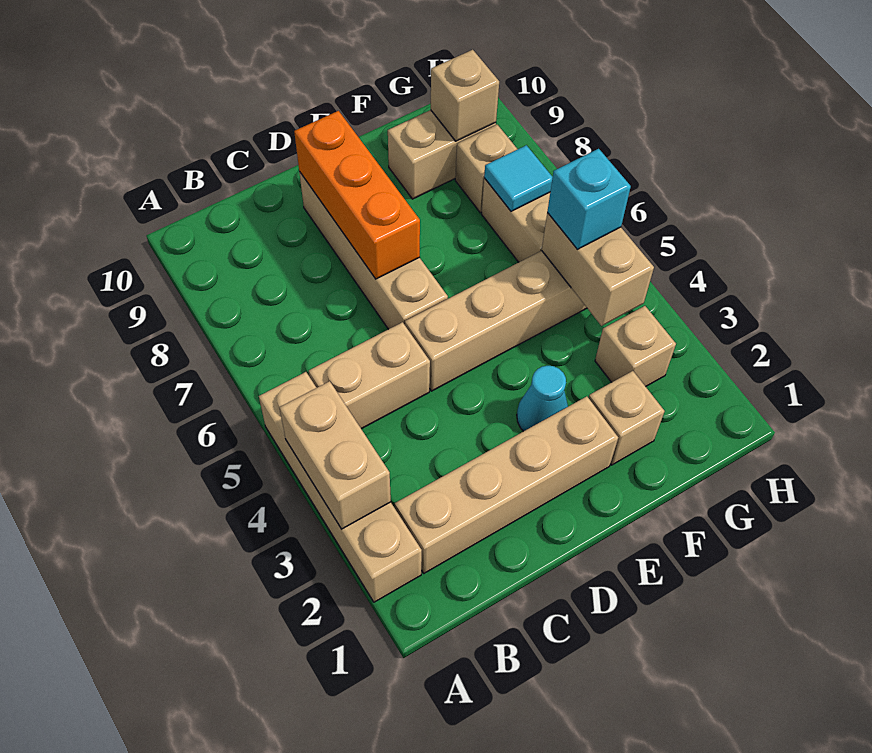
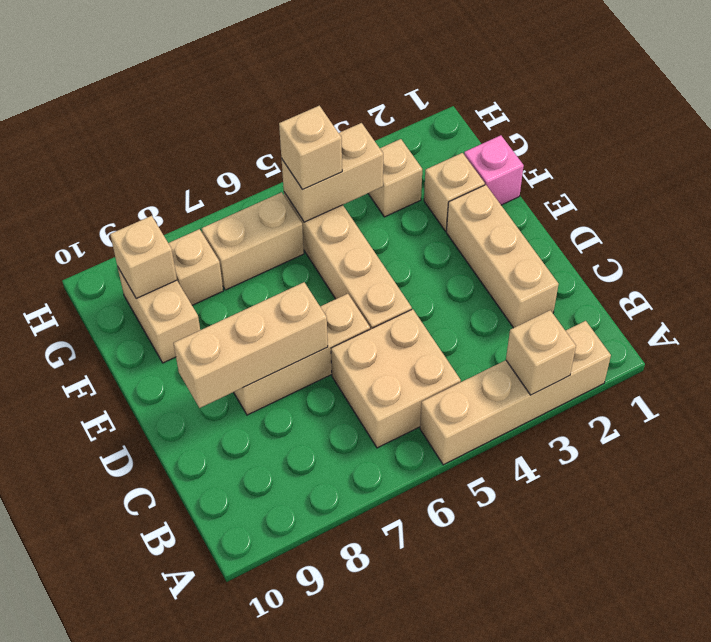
tan brick A3:A4 level 2 -> tan brick A3 level 2
tan brick B2:E2 level 1 -> tan brick C2:E2 level 1
tan brick B5:C5 level 1 -> tan brick B5:C6 level 1
tan brick D6:D9 level 1 -> tan brick D6:D8 level 1
orange brick D7:D9 level 2 -> tan brick D7:D9 level 2
cyan cone E3 level 1 -> none
none -> pink brick F1 level 1
cyan brick G5 level 3 -> tan brick G5 level 3
cyan tile G7 level 2 -> none

